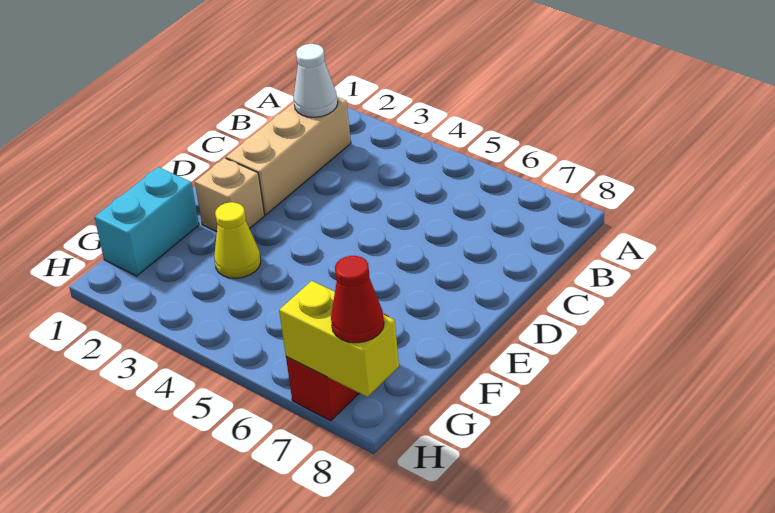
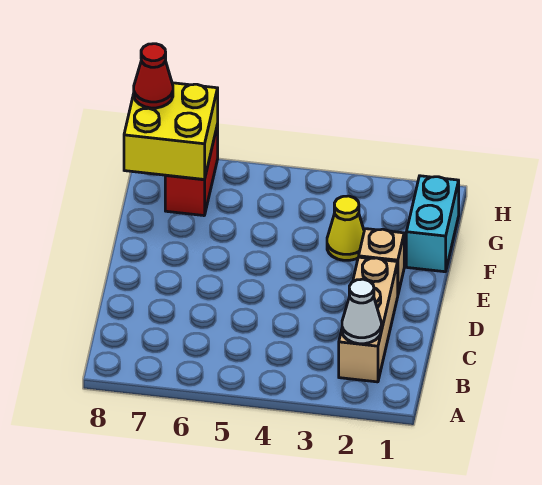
yellow brick H7:H8 level 2 -> yellow brick G7:H8 level 2

